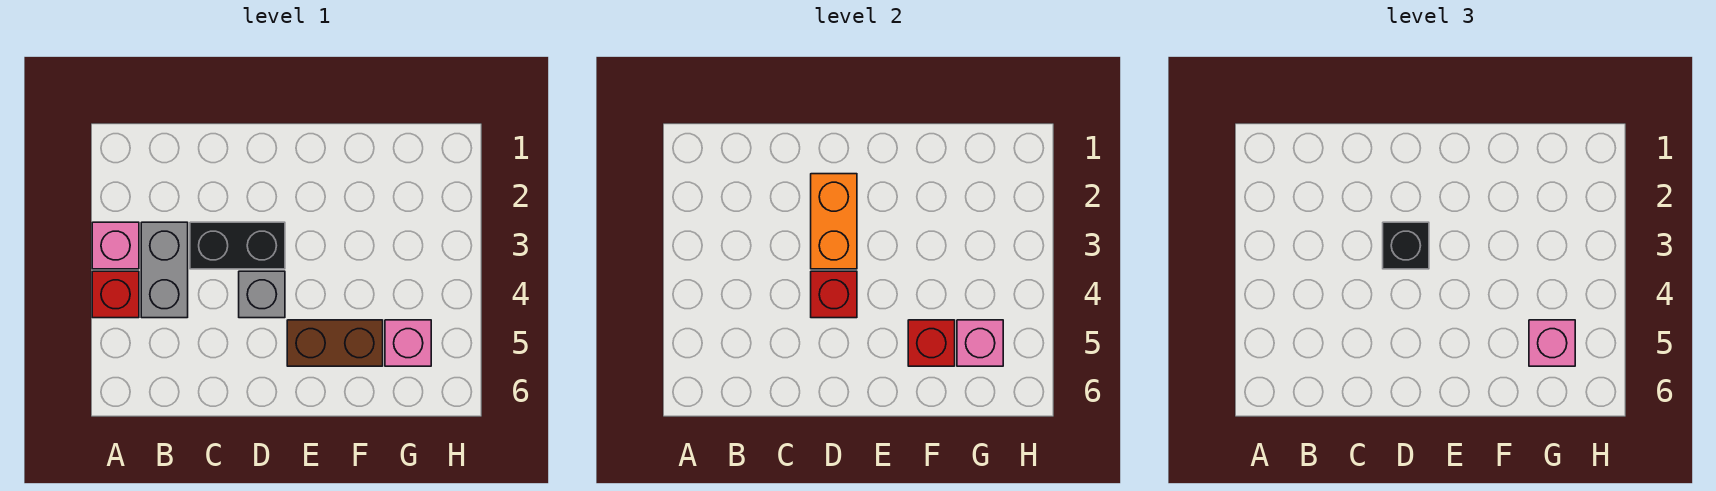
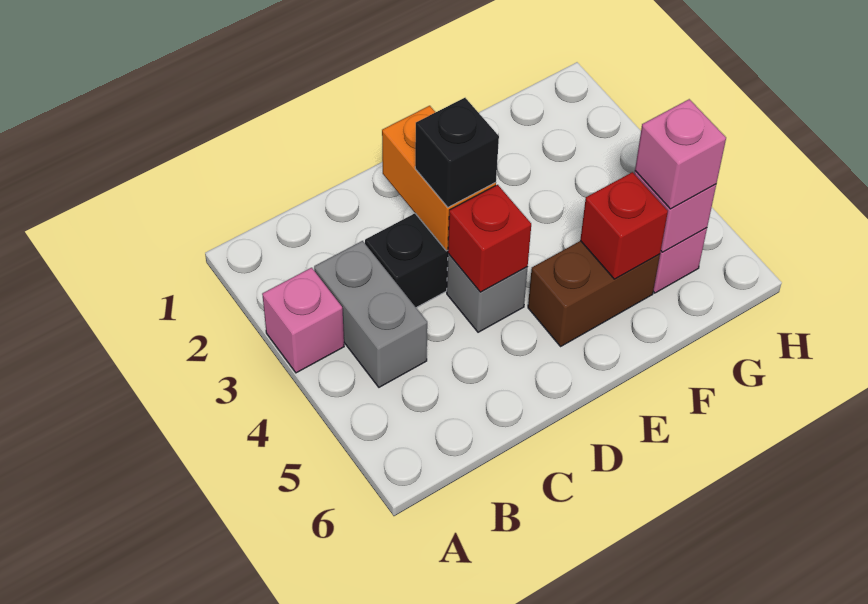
red brick A4 level 1 -> none

